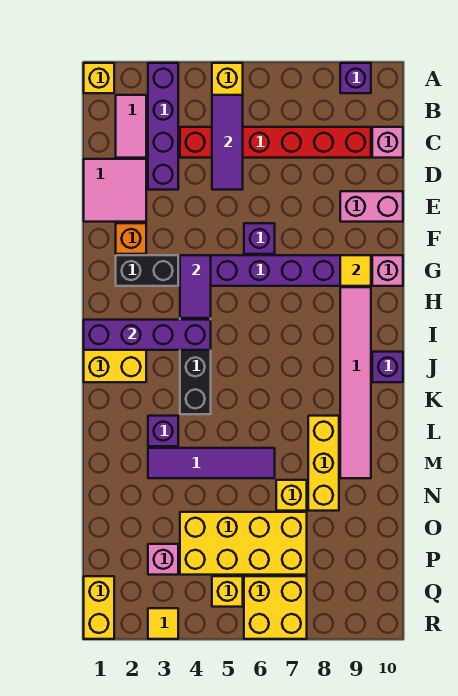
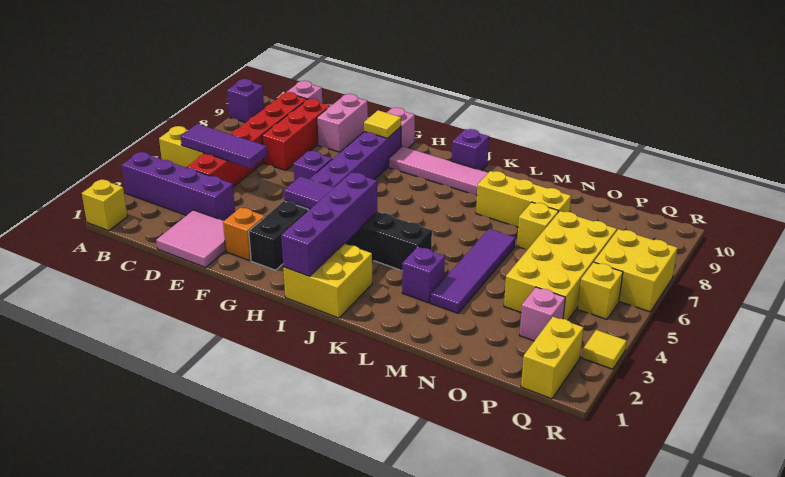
pink tile B2:C2 level 1 -> none
none -> red brick D7:D9 level 1
yellow brick Q1:R1 level 1 -> yellow brick Q1:Q2 level 1

